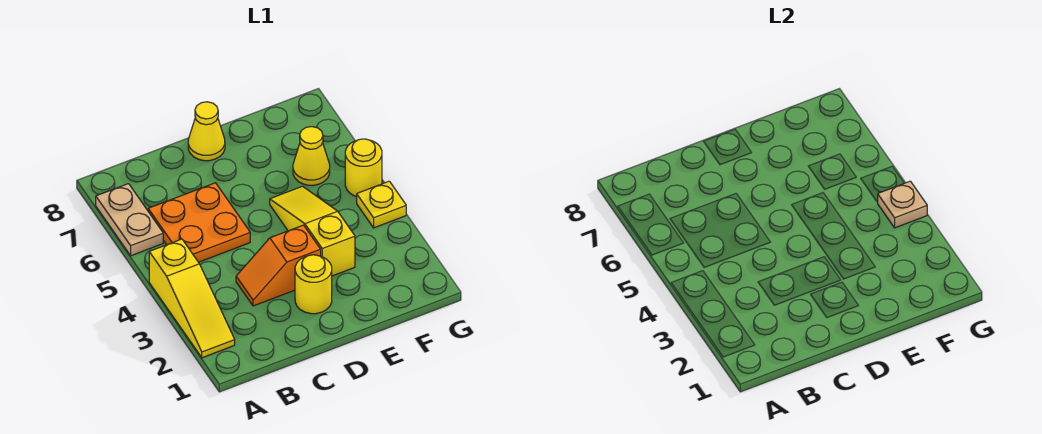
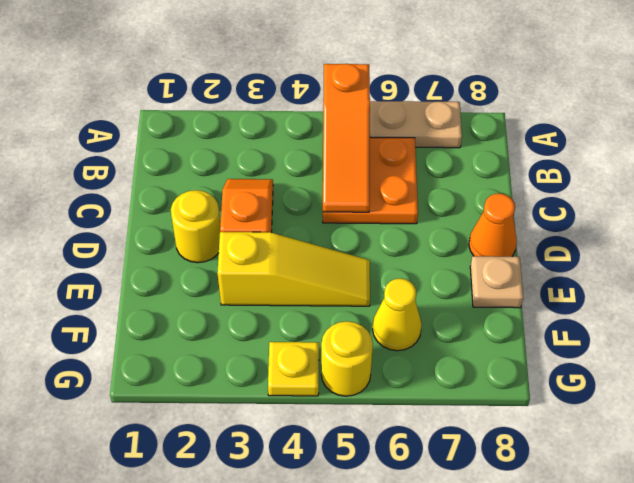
yellow slope A2:A4 level 1 top 4 -> none
none -> orange slope A5:C5 level 2 top A
yellow cone D8 level 1 -> orange cone D8 level 1
tan plate G4 level 2 -> tan plate E8 level 1

